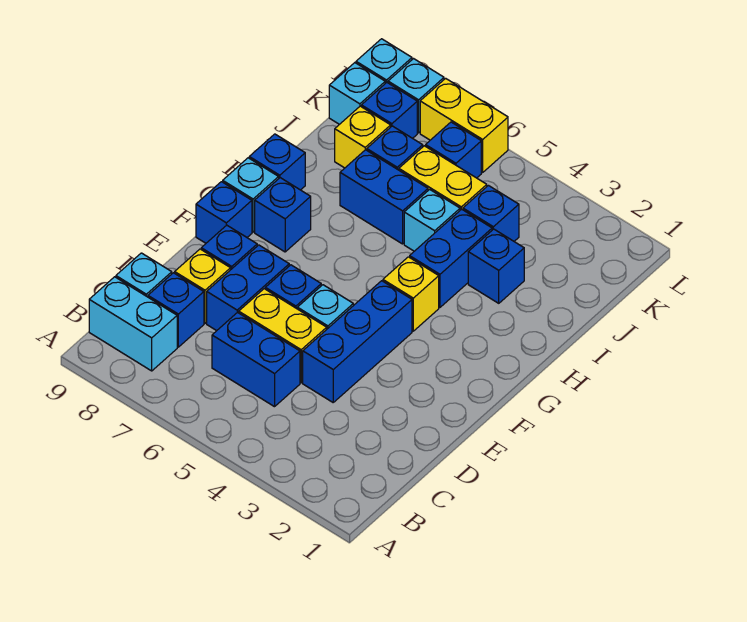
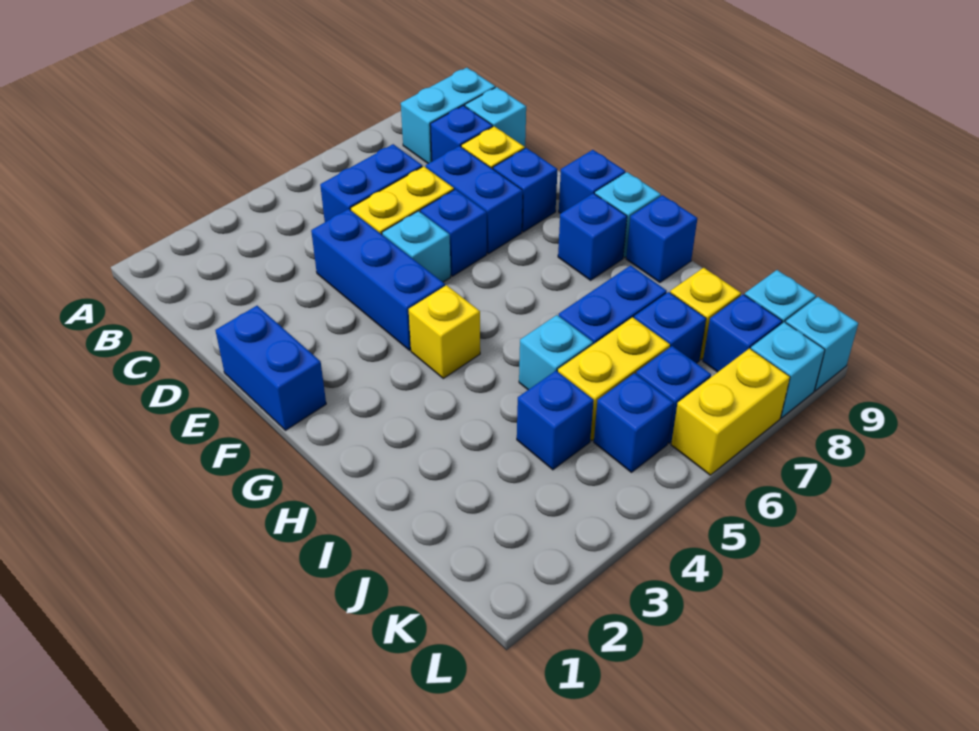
blue brick H4:I4 level 1 -> blue brick E1:F1 level 1
blue brick I3 level 1 -> blue brick K5 level 1

